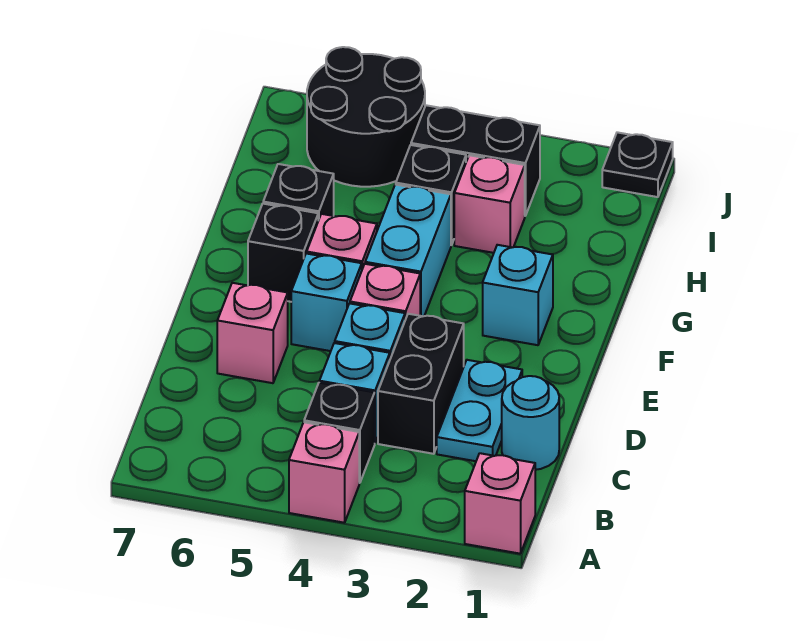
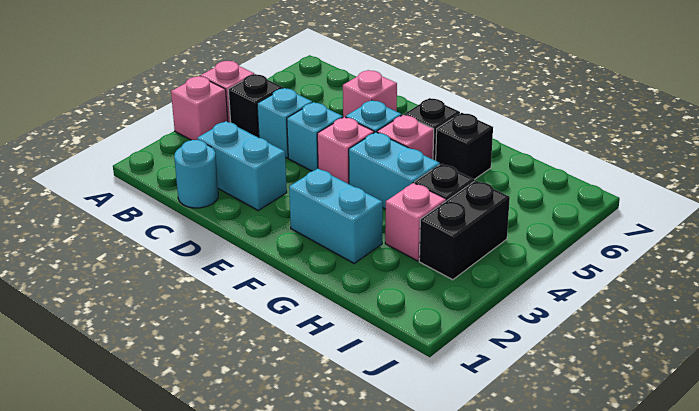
pink brick A1 level 1 -> pink brick A3 level 1
cyan plate C2:D2 level 1 -> cyan brick C2:D2 level 1
black brick C3:D3 level 1 -> none
cyan brick F2 level 1 -> cyan brick F2:G2 level 1
black round brick I5:J6 level 1 -> none
black plate J1 level 1 -> none

